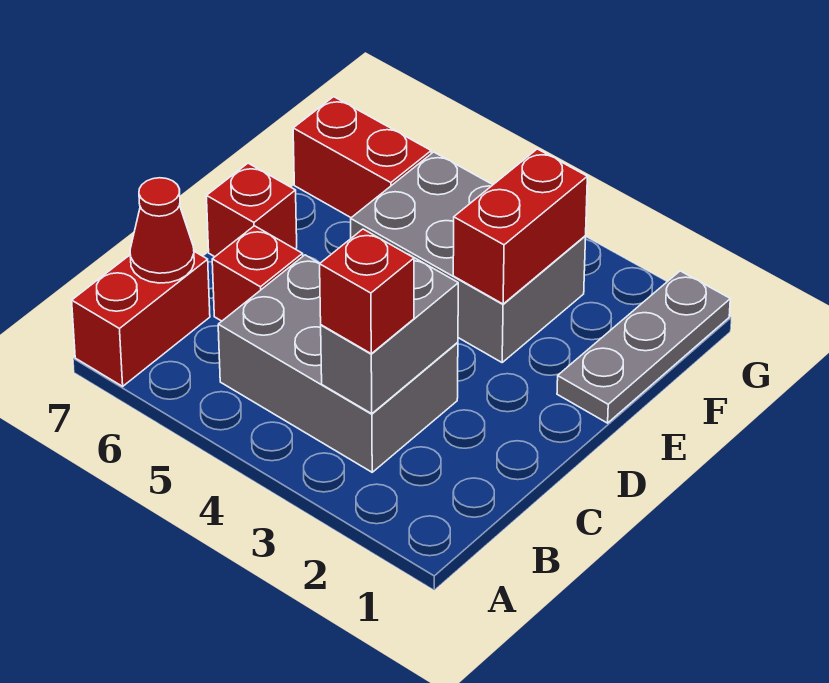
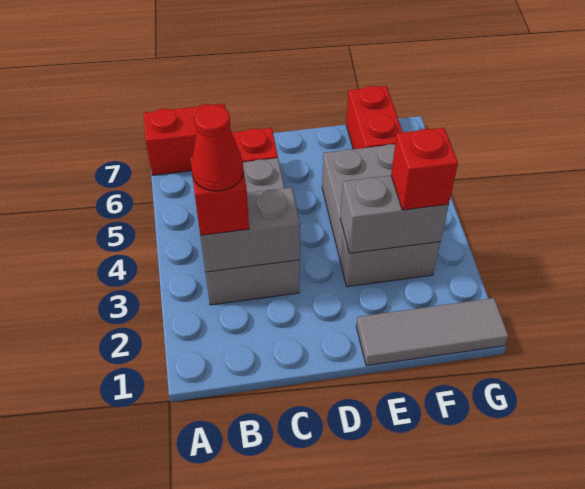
red cone B7 level 2 -> red cone B3 level 4
red brick D7 level 1 -> red brick F3 level 3
grey plate E1:G1 level 1 -> grey tile E1:G1 level 1
red brick E3:F3 level 2 -> grey brick E3:F3 level 2

